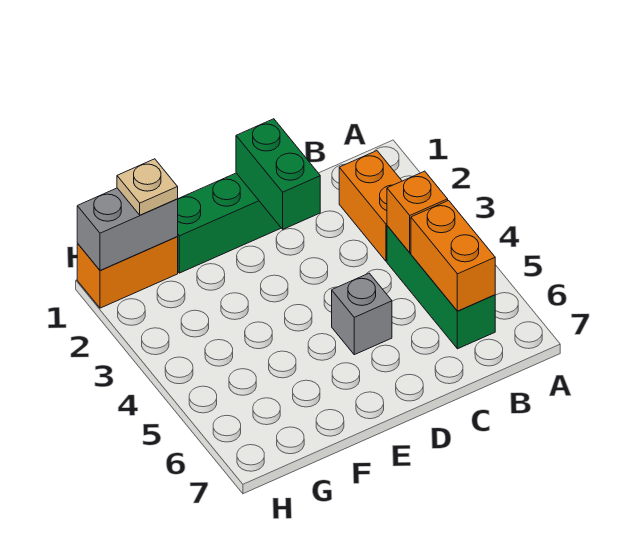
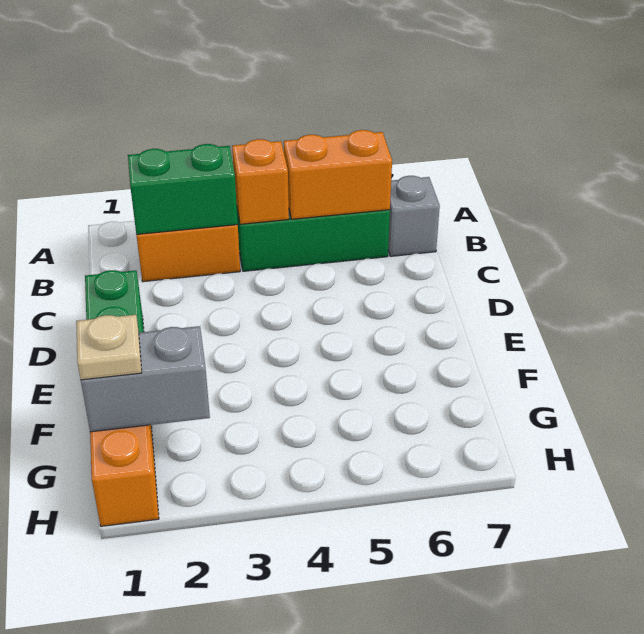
green brick D1:D2 level 2 -> green brick B2:B3 level 2
grey brick D5 level 1 -> grey brick B7 level 1
grey brick G1:H1 level 2 -> grey brick G1:G2 level 2

